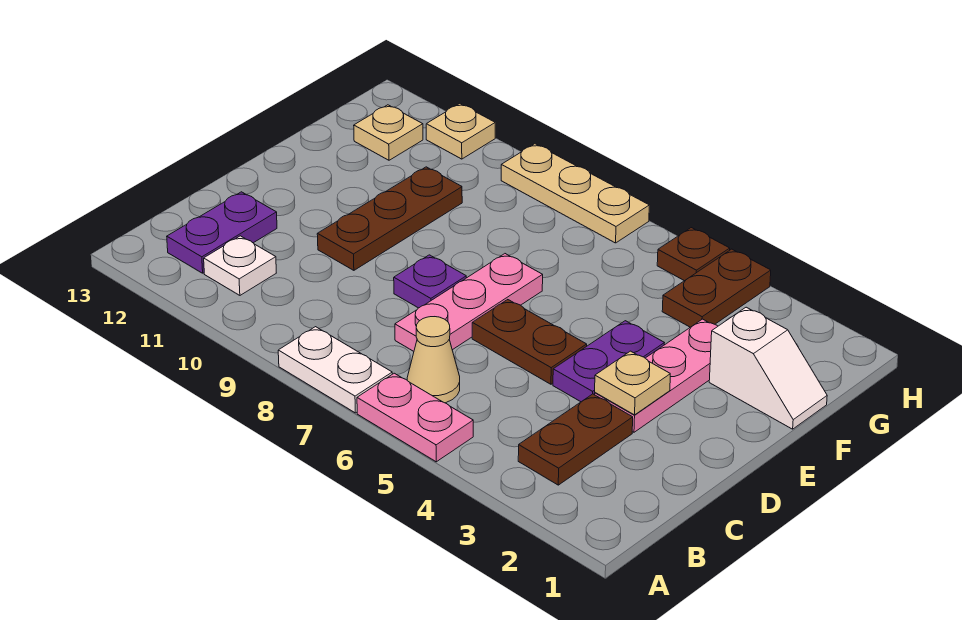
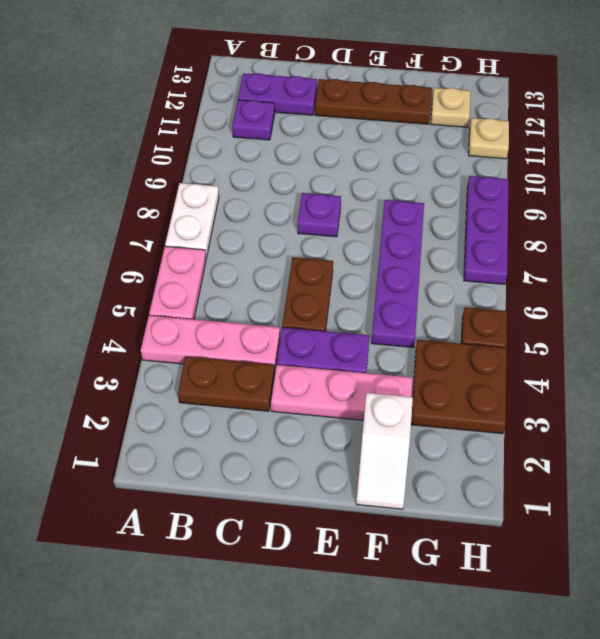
tan cone B6 level 1 -> none
white plate B11 level 1 -> purple plate B11 level 1
pink plate C7:E7 level 1 -> pink plate A4:C4 level 1
tan plate D3 level 2 -> none
brown plate D10:F10 level 1 -> brown plate D12:F12 level 1
none -> purple plate F5:F8 level 1
brown plate G4:H4 level 1 -> brown plate G3:H4 level 1
tan plate H7:H9 level 1 -> purple plate H7:H9 level 1

